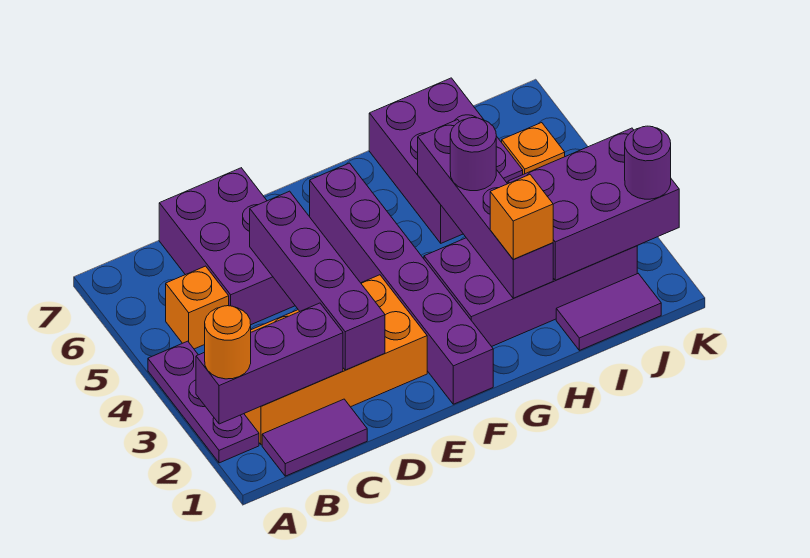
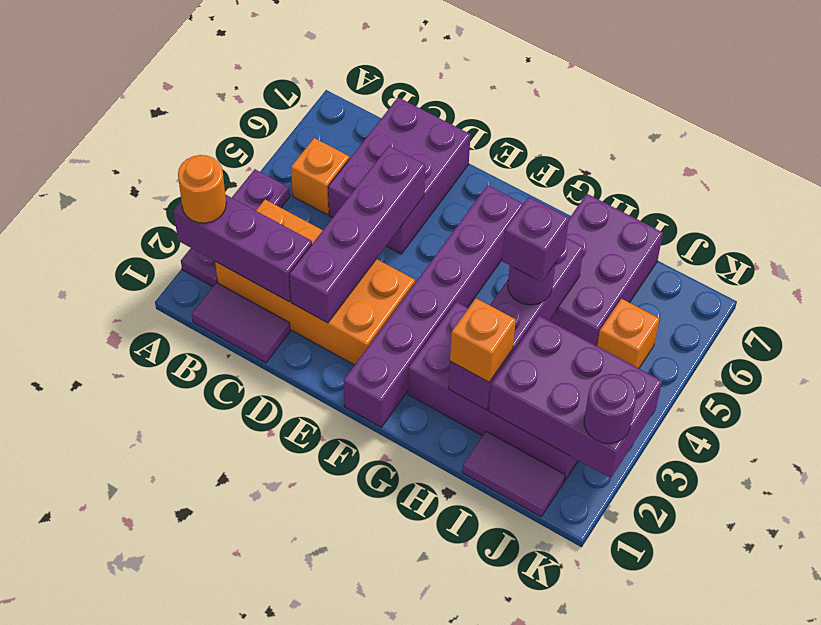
none -> purple brick H4 level 4

